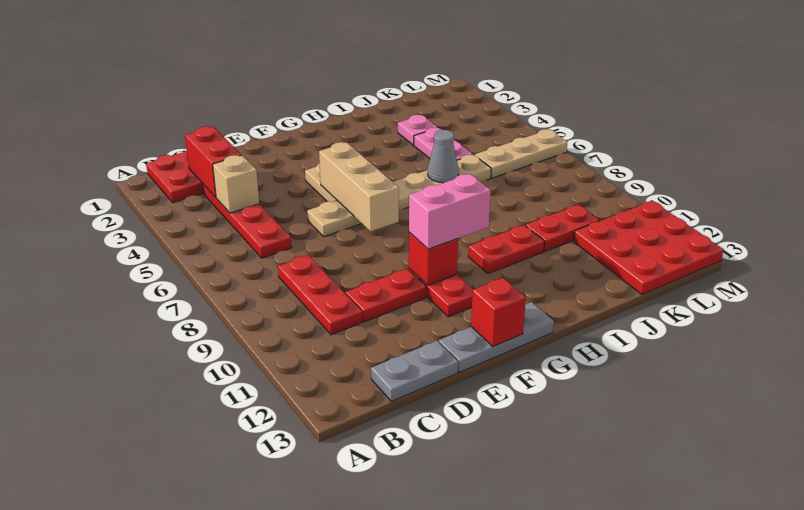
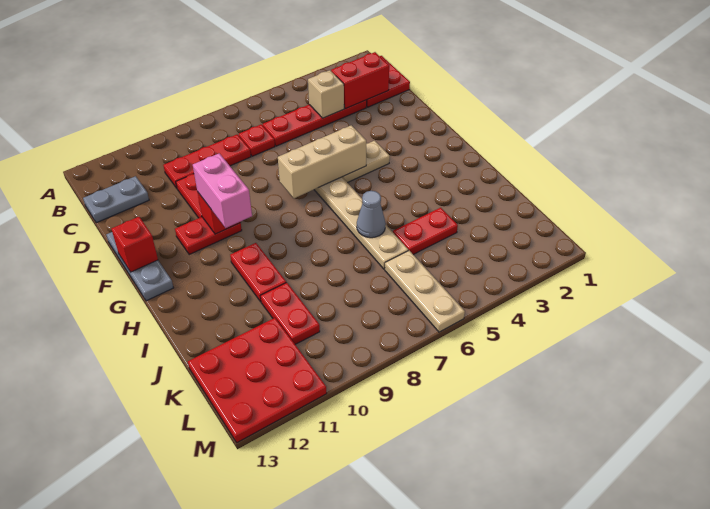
none -> red plate C7 level 1
grey plate C13:D13 level 1 -> grey plate C12:C13 level 1
pink plate J3 level 1 -> none
pink plate J4:J5 level 1 -> red plate J4:J5 level 1

